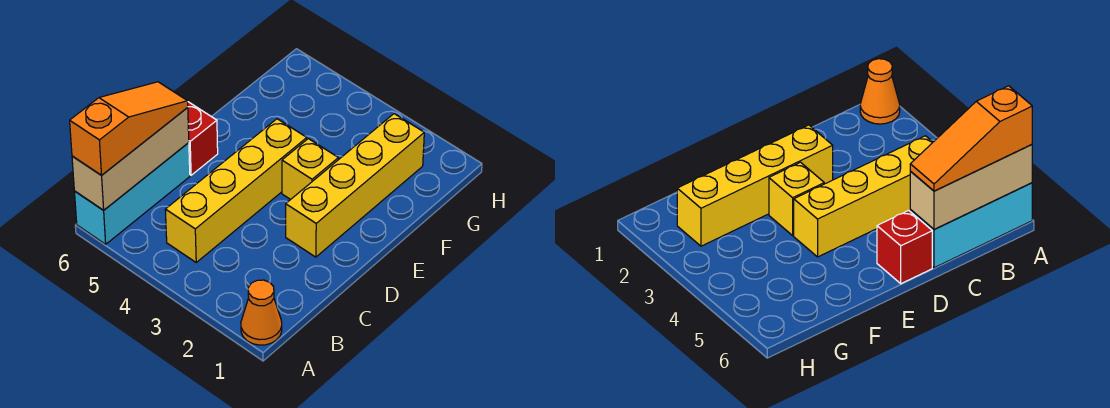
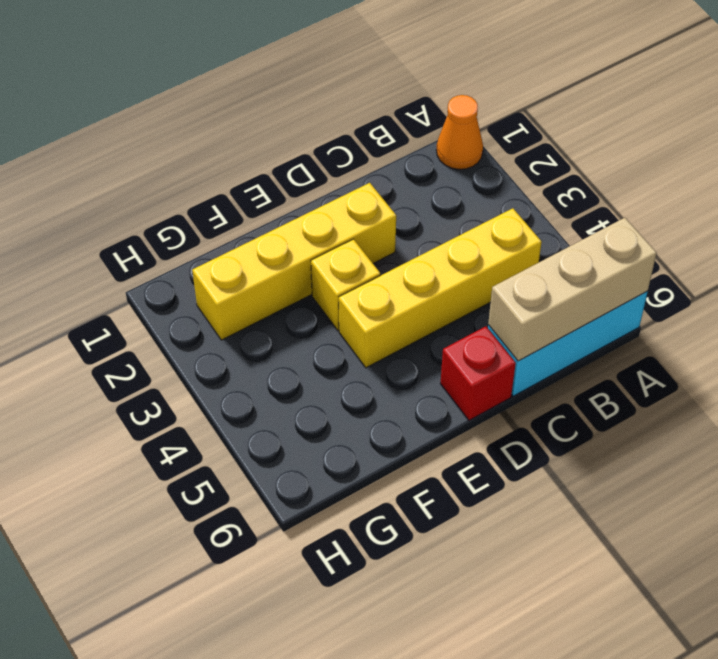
orange slope A6:C6 level 3 top A -> none

